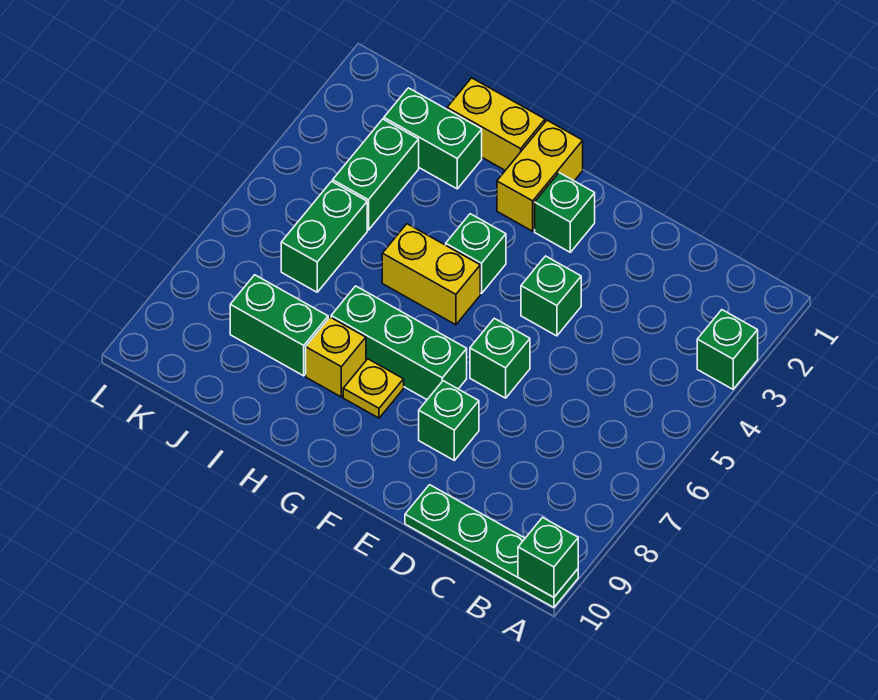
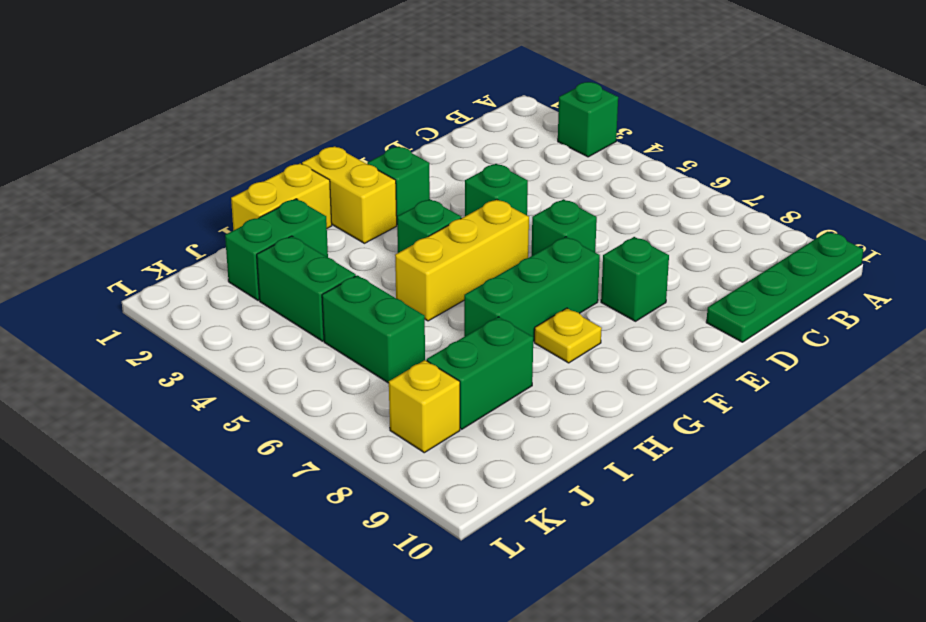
green brick A10 level 2 -> none
yellow brick G5:H5 level 1 -> yellow brick F5:H5 level 1
yellow brick H8 level 1 -> yellow brick K8 level 1

